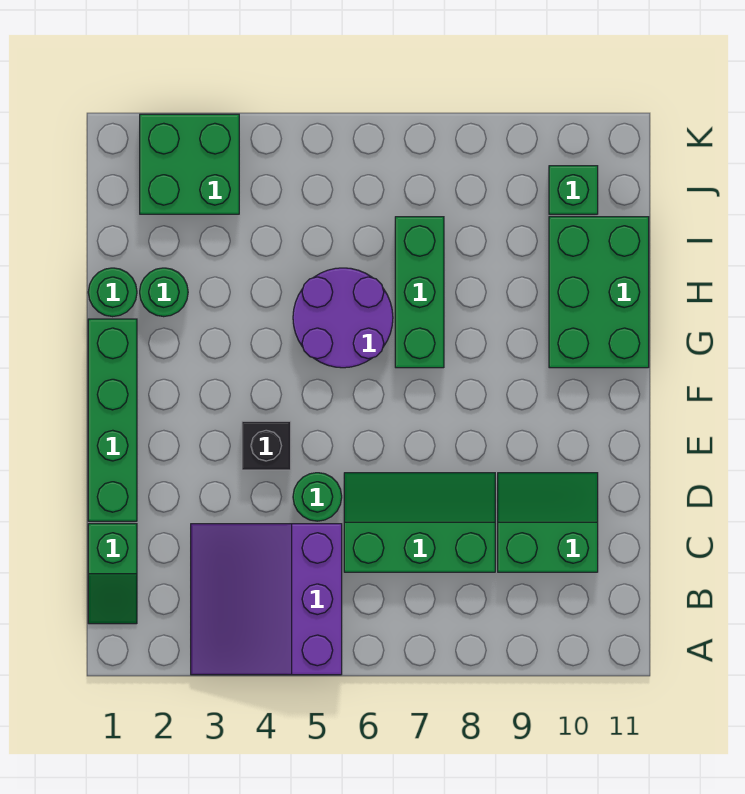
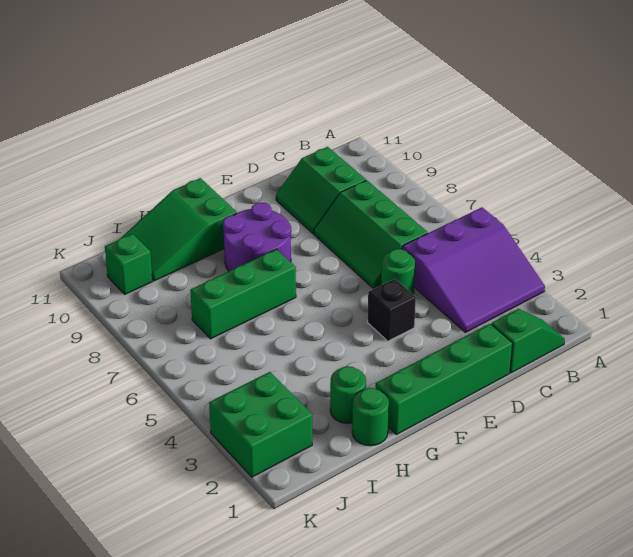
purple round brick G5:H6 level 1 -> purple round brick F8:G9 level 1
green brick G10:I11 level 1 -> green slope G10:I11 level 1 top G

